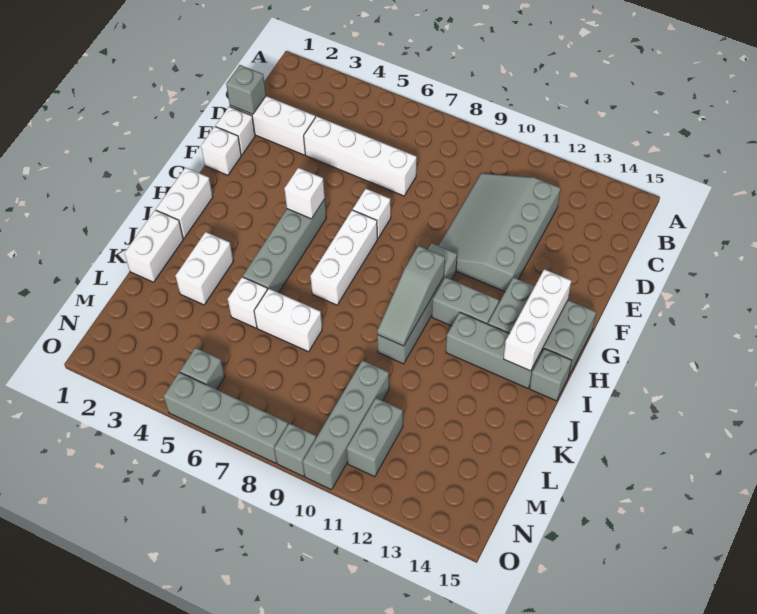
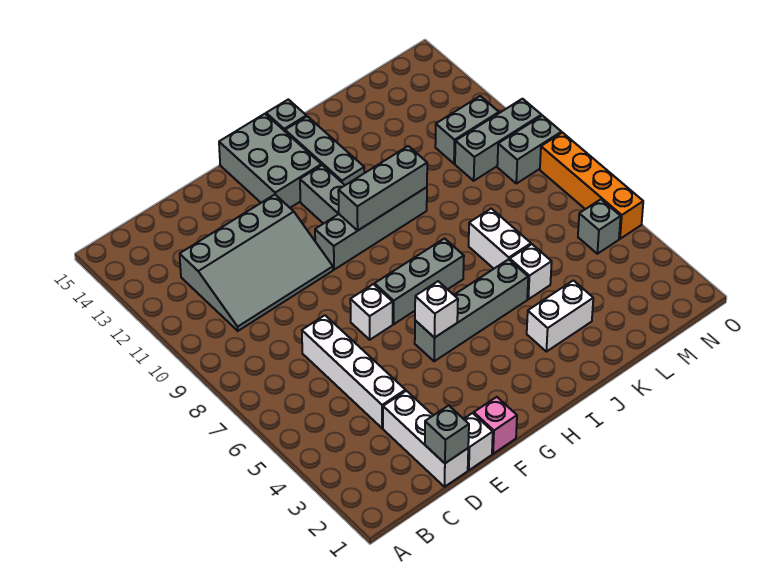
white brick F1 level 1 -> pink brick F1 level 1
white brick G7:I7 level 1 -> grey brick G7:I7 level 1
white brick G14:I14 level 2 -> none
white brick H1:I1 level 1 -> none
grey slope H10:J10 level 2 top H -> grey brick H10:J10 level 2
white brick J1:K1 level 1 -> none
grey brick L10:O10 level 1 -> grey brick M10:O10 level 1
grey brick O5:O8 level 1 -> orange brick O5:O8 level 1
grey brick O9 level 1 -> grey brick N9:O9 level 1

